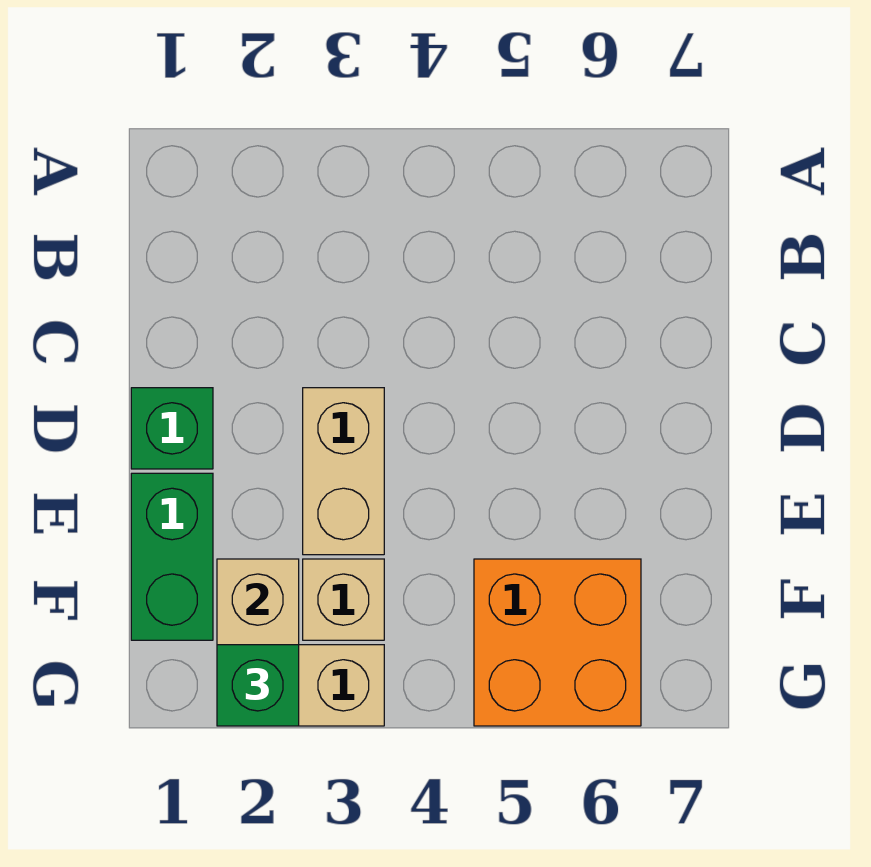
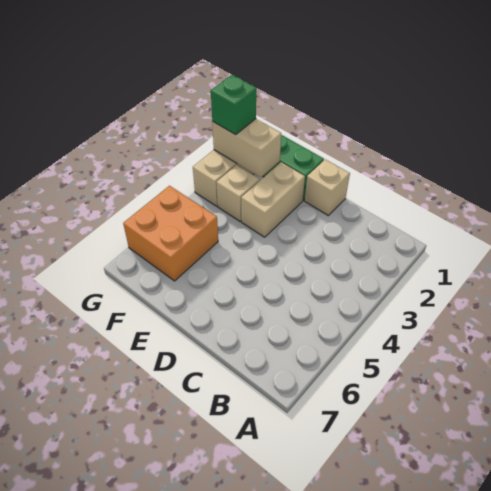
green brick D1 level 1 -> tan brick D1 level 1
tan brick D3:E3 level 1 -> tan brick E2:E3 level 1

